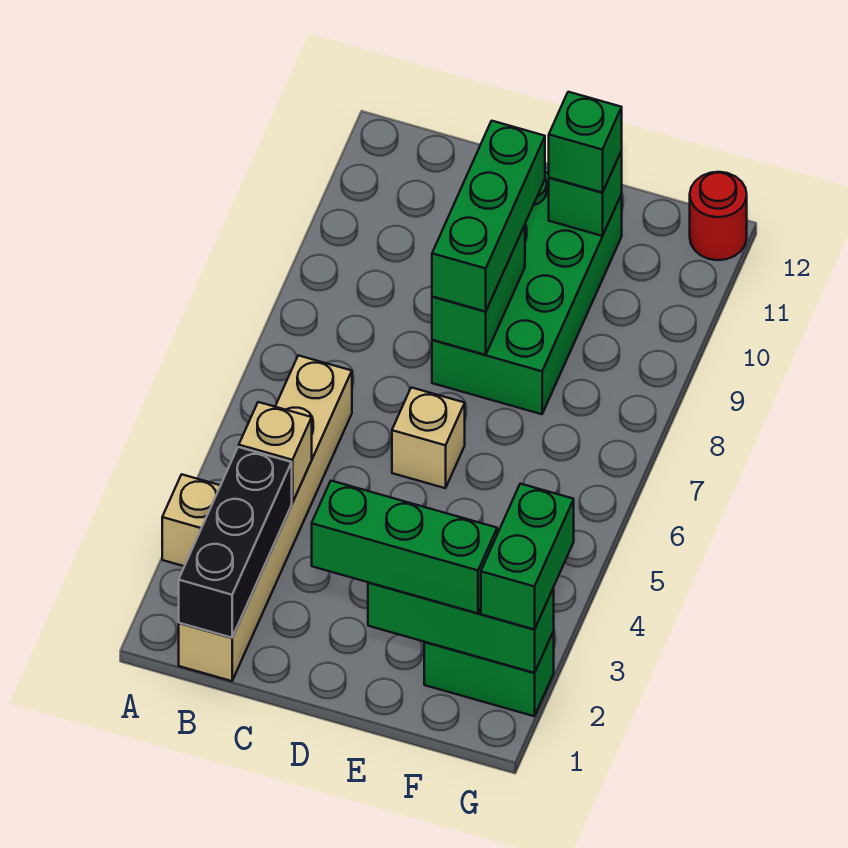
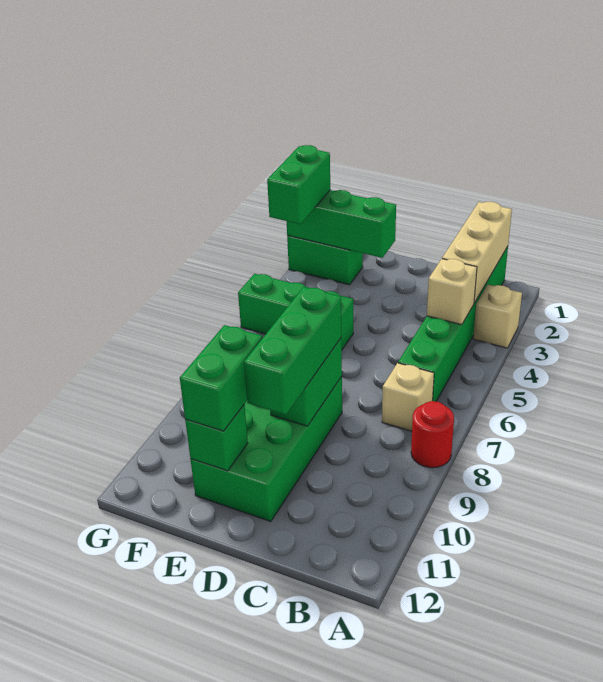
tan brick B1:B6 level 1 -> green brick B1:B6 level 1
black brick B1:B3 level 2 -> tan brick B1:B3 level 2
green brick D2:F2 level 3 -> green brick E5:G5 level 1
tan brick D6 level 1 -> tan brick B7 level 1
green brick E11 level 3 -> green brick E10:E11 level 3
red round brick G12 level 1 -> red round brick A8 level 1

